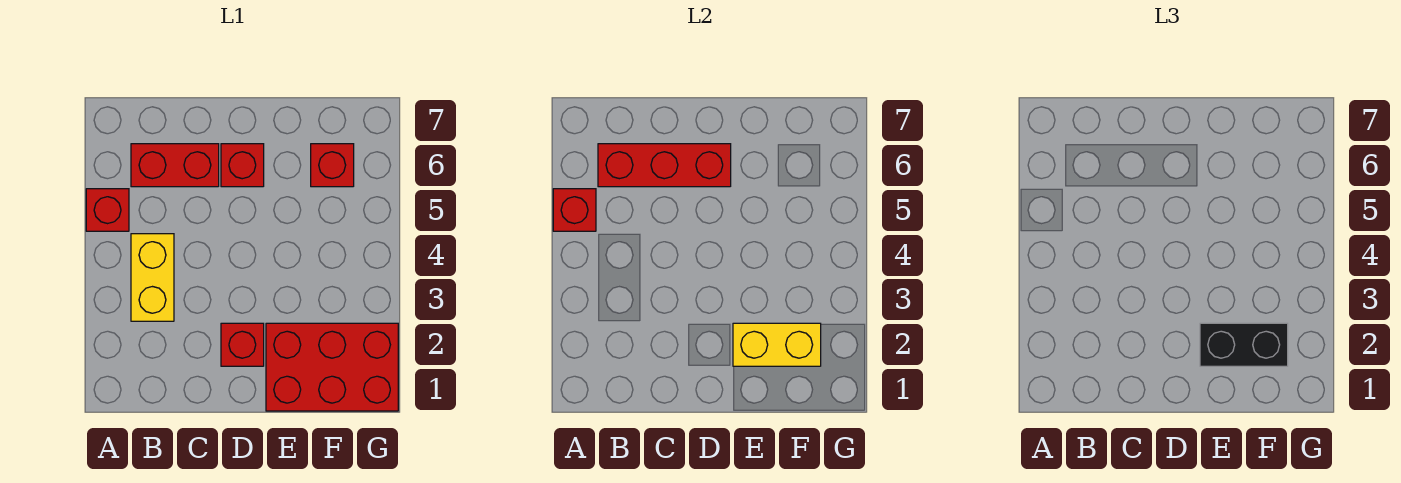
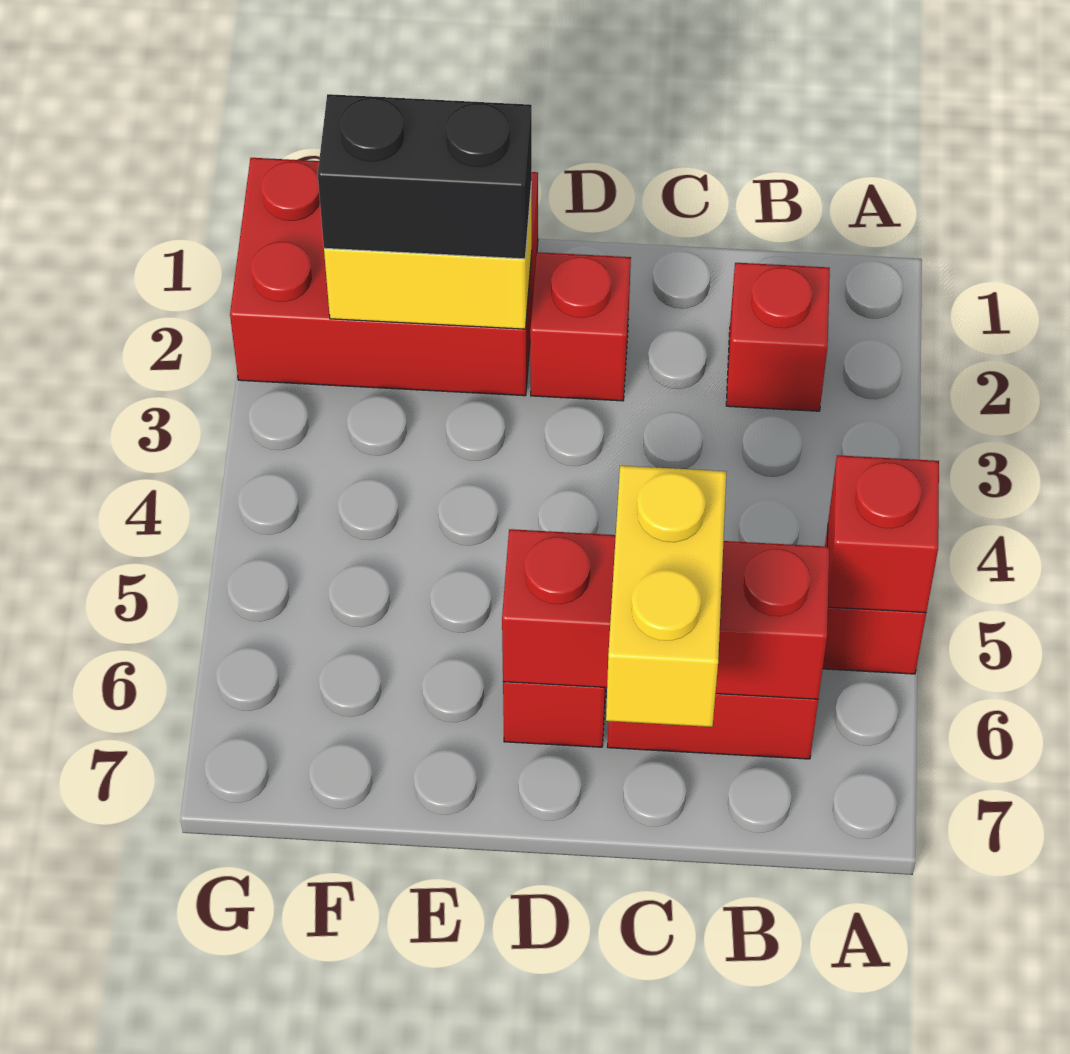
yellow brick B3:B4 level 1 -> yellow brick C6:C7 level 3
red brick F6 level 1 -> red brick B2 level 1

